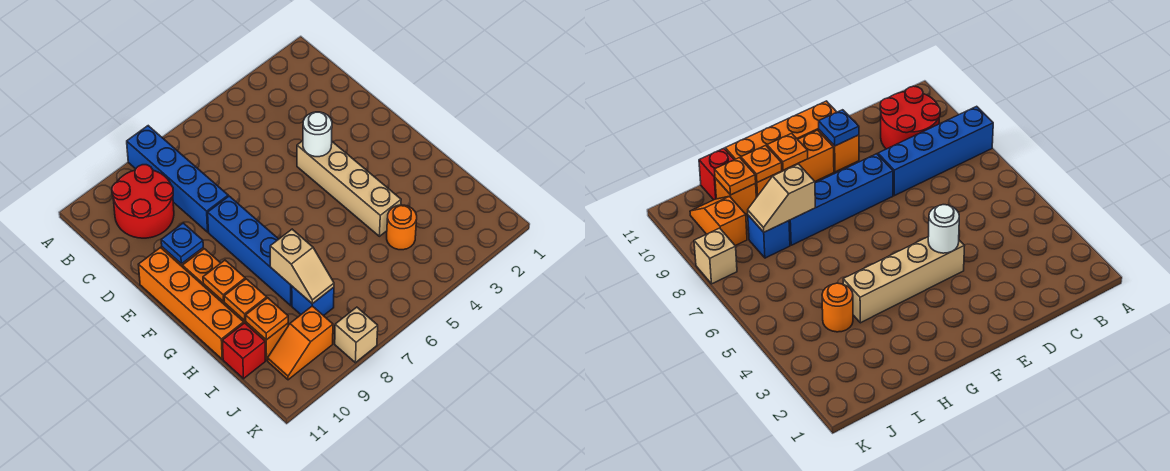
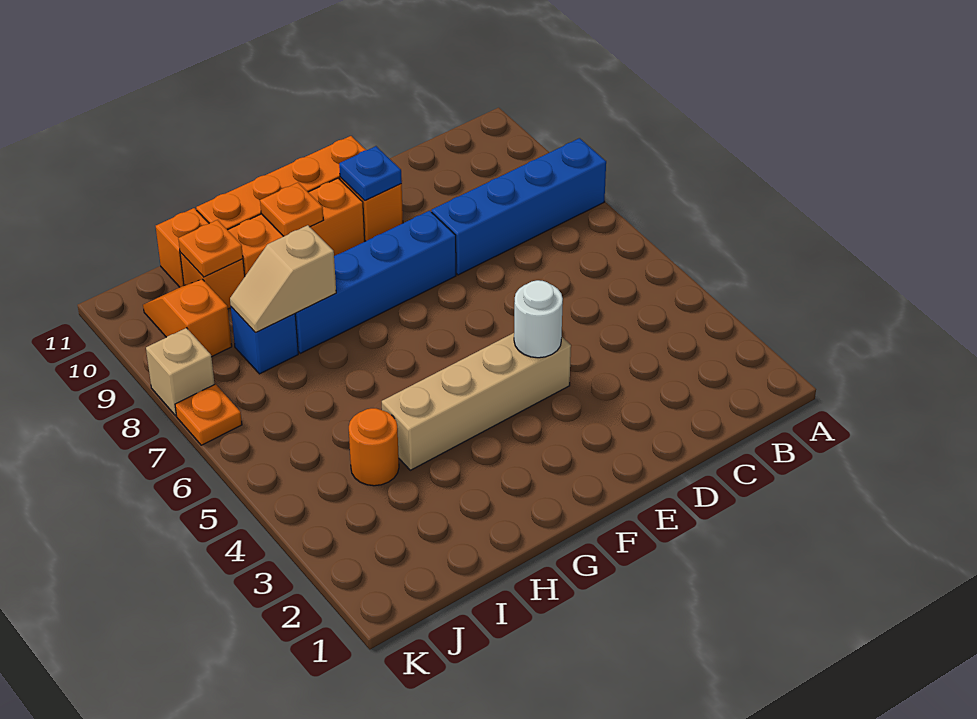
red round brick B9:C10 level 1 -> none
orange plate H10 level 2 -> orange plate K7 level 1
red brick I11 level 1 -> orange brick I11 level 1

